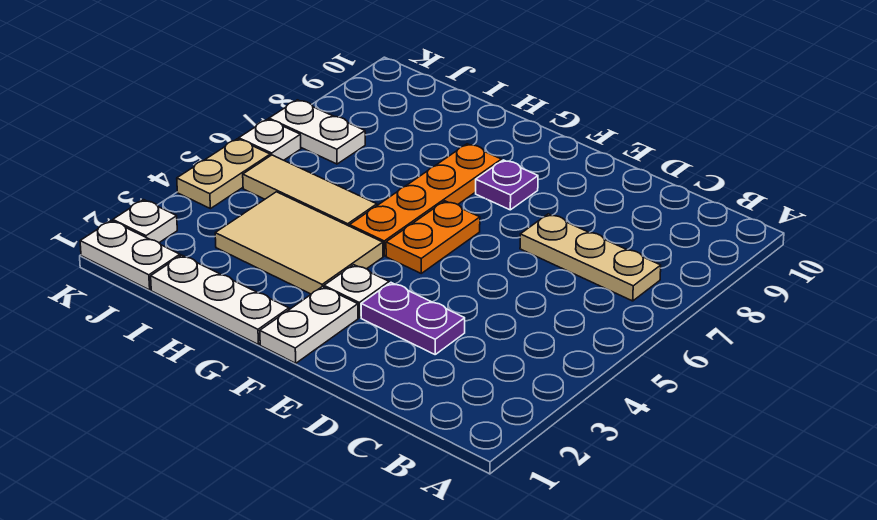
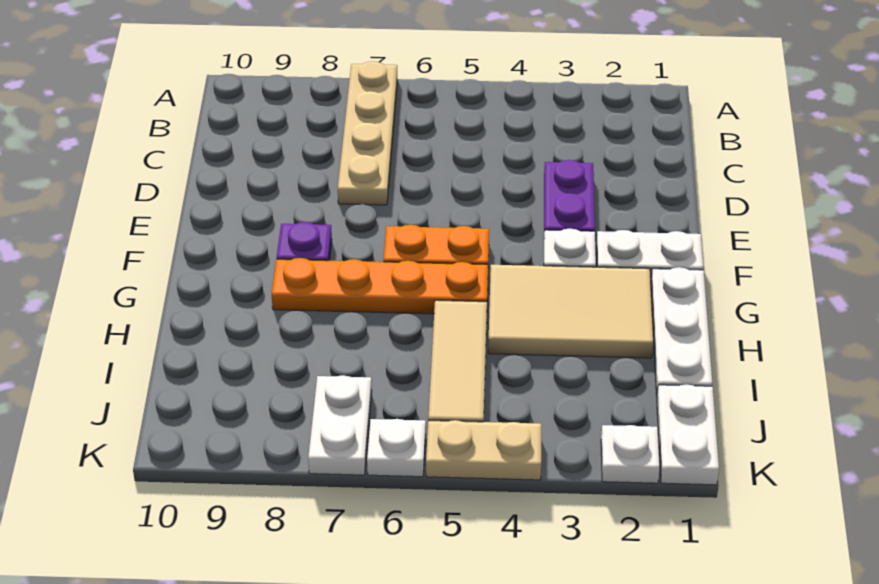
tan plate B7:D7 level 1 -> tan plate A7:D7 level 1
tan tile G3:I4 level 1 -> tan tile G2:H4 level 1

